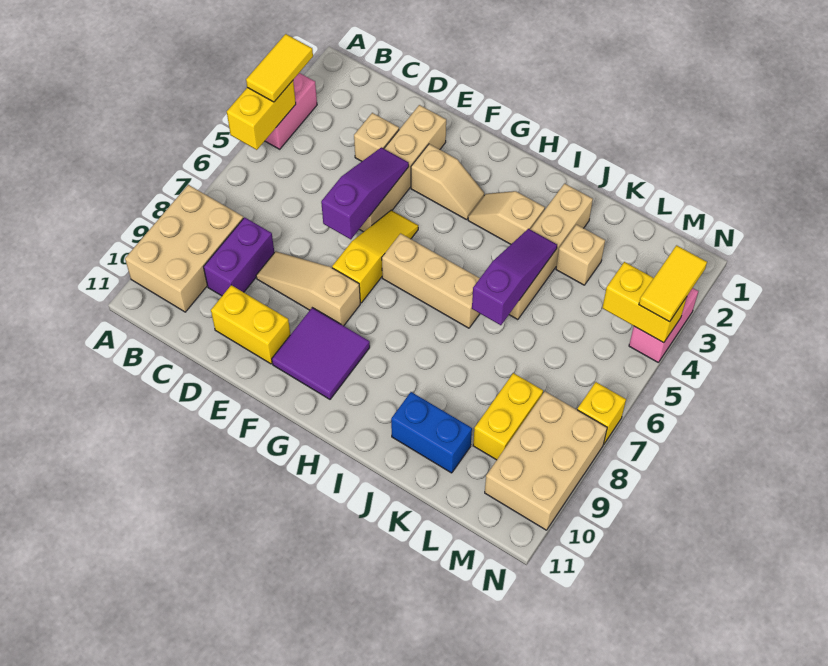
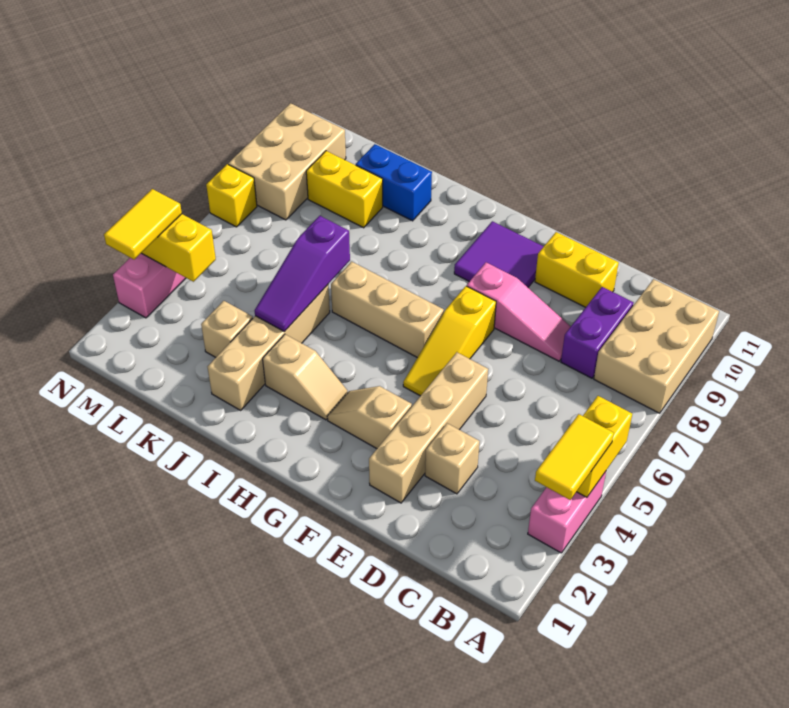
tan slope D8:F8 level 1 top F -> pink slope D8:F8 level 1 top F
purple slope E4:E6 level 2 top 6 -> none
yellow brick L8:L9 level 1 -> yellow brick K9:L9 level 1

